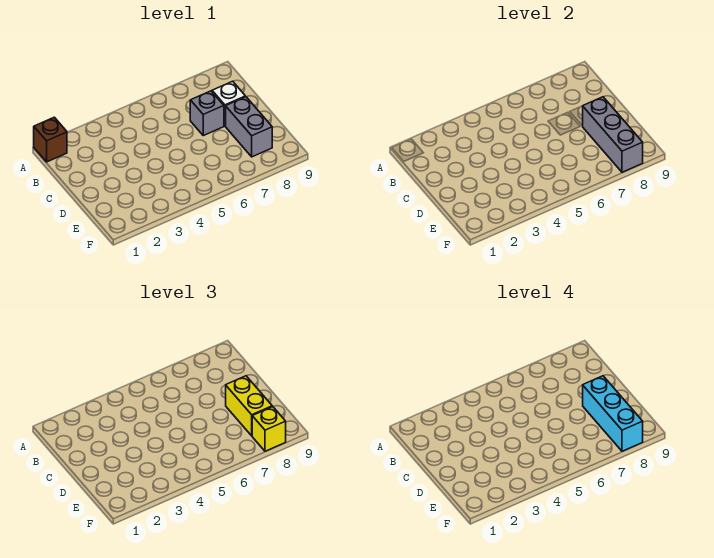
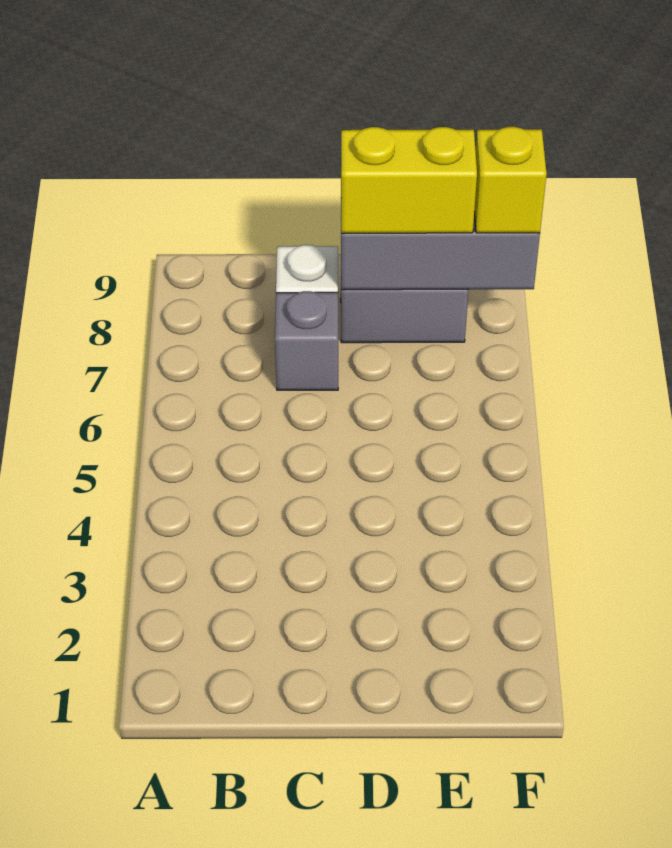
brown brick A1 level 1 -> none
cyan brick D8:F8 level 4 -> none

